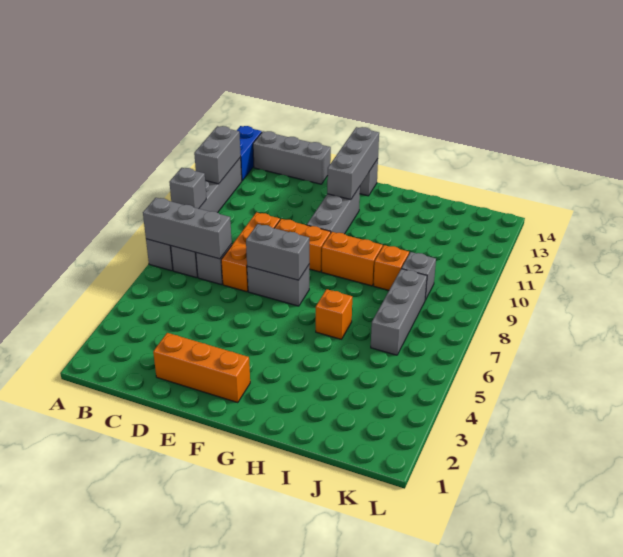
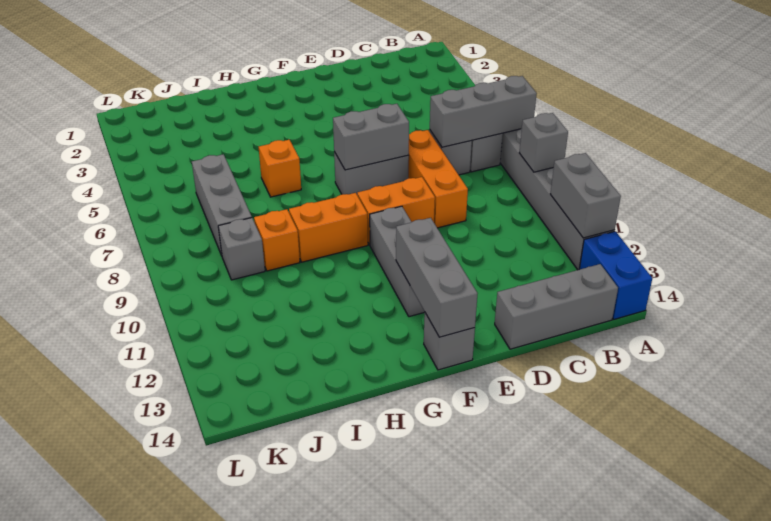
orange brick D2:F2 level 1 -> none

